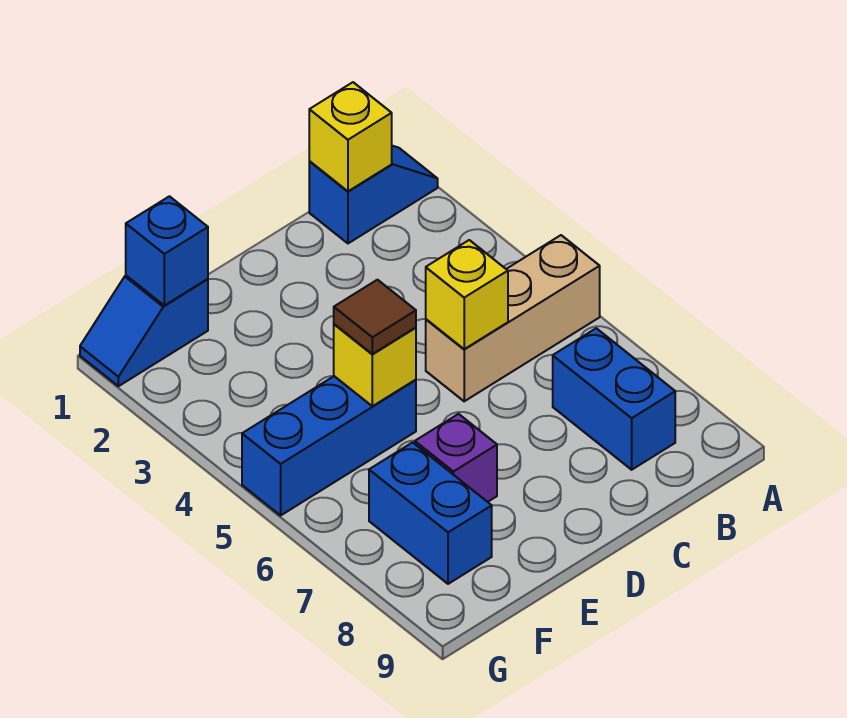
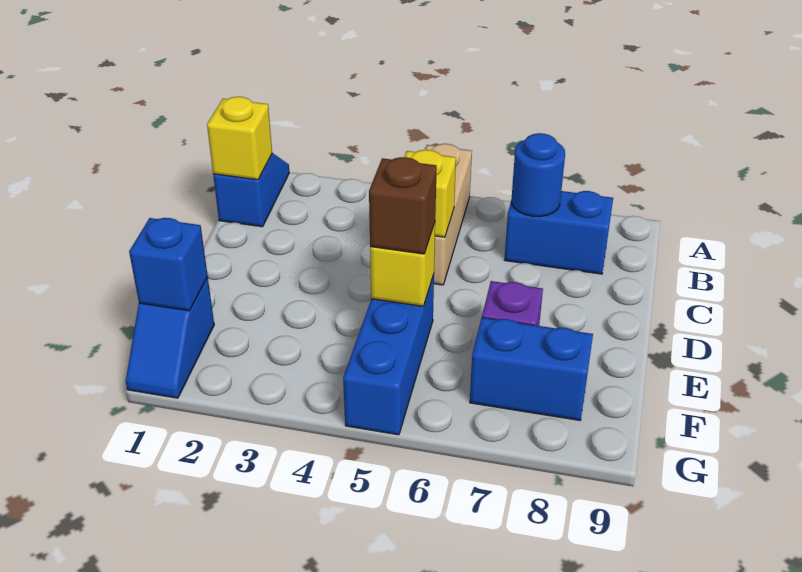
none -> blue round brick B7 level 2
brown tile E5 level 3 -> brown brick E5 level 3

